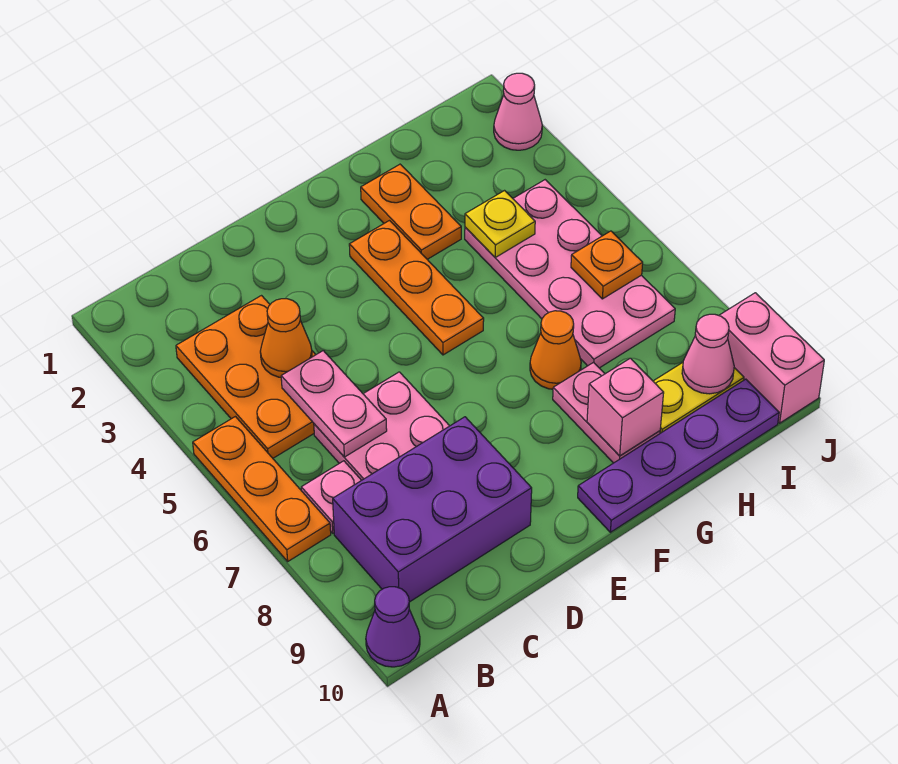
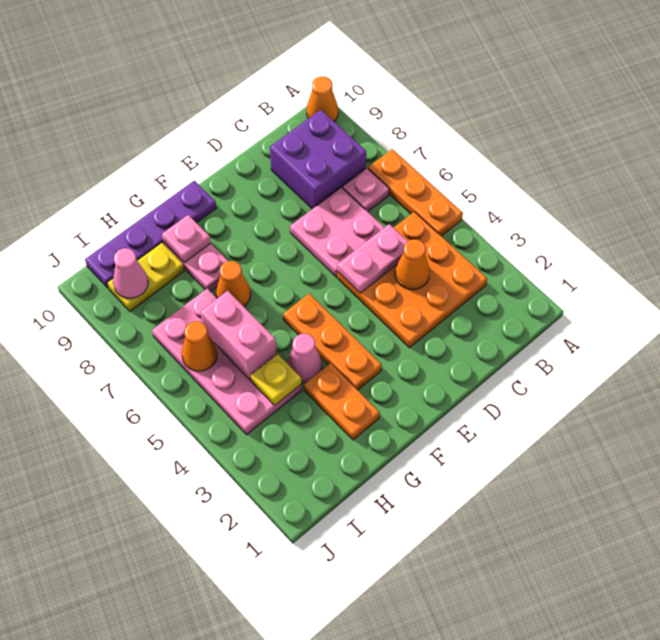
purple cone A10 level 1 -> orange cone A10 level 1
orange plate B3:C5 level 1 -> orange plate B3:D5 level 1
purple brick B8:D9 level 1 -> purple brick B8:C9 level 1
pink plate C5:C6 level 2 -> pink plate C5:D5 level 2
pink brick G9 level 2 -> pink plate G9 level 2
orange plate I6 level 2 -> orange cone I6 level 2
pink cone J2 level 1 -> pink cone G4 level 1
pink brick J9:J10 level 1 -> pink brick H5:H6 level 2

